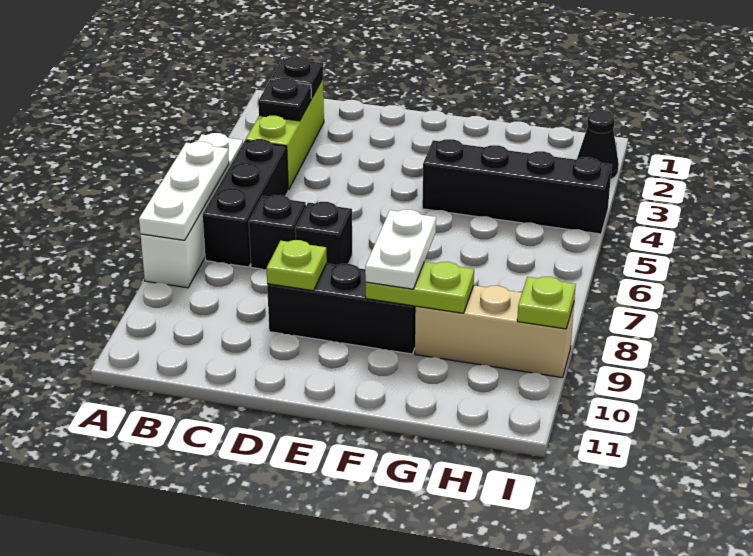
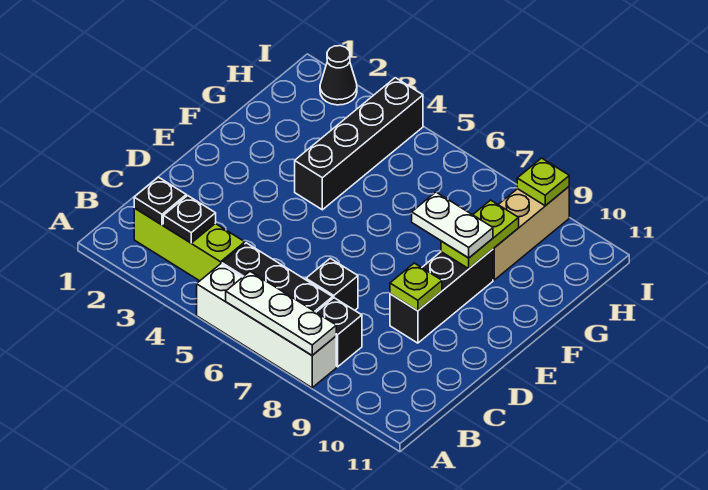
black brick D7 level 1 -> black brick B8 level 1

